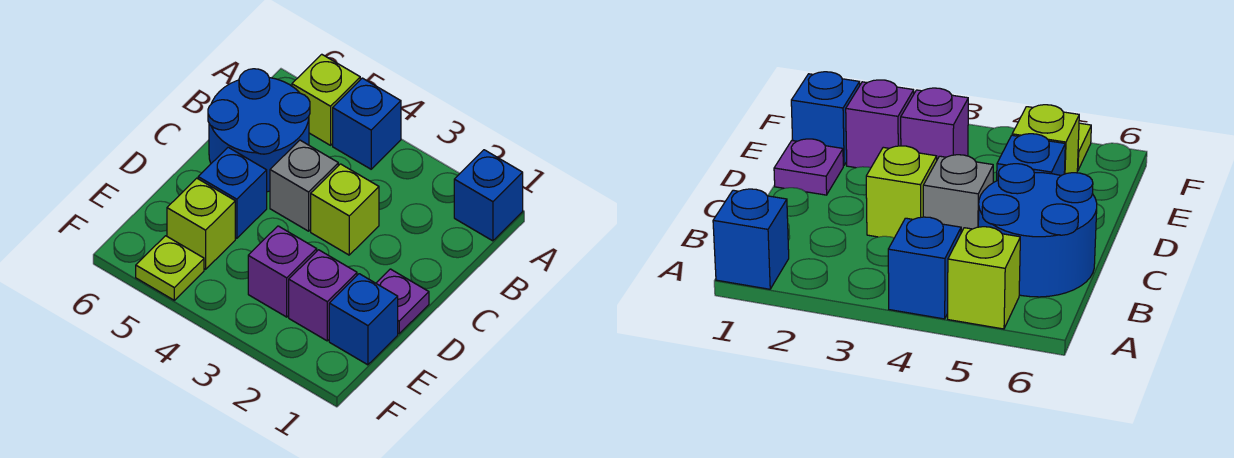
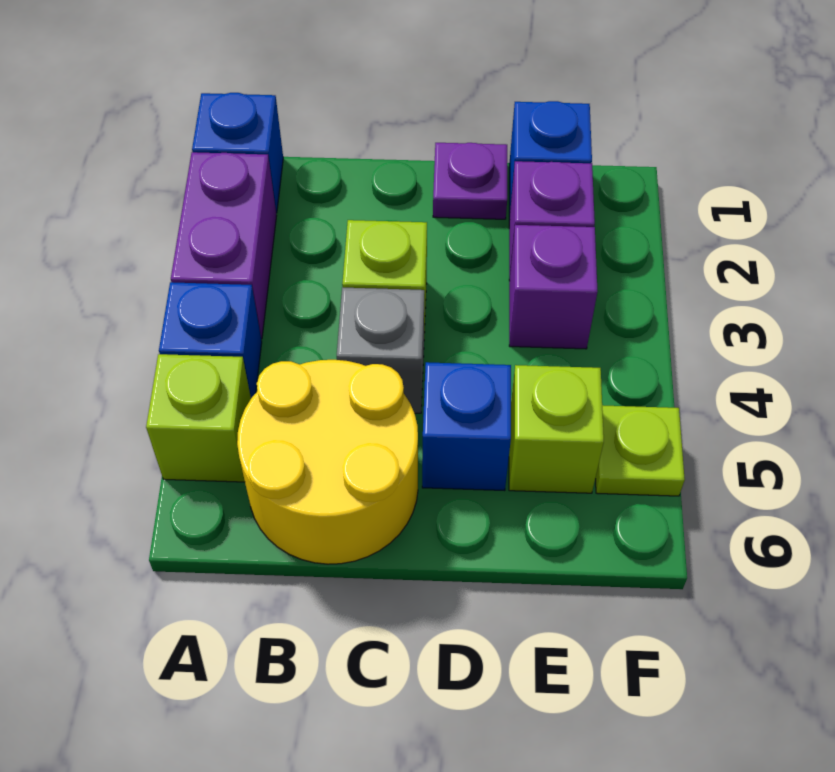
none -> purple brick A2:A3 level 1
blue round brick B5:C6 level 1 -> yellow round brick B5:C6 level 1

